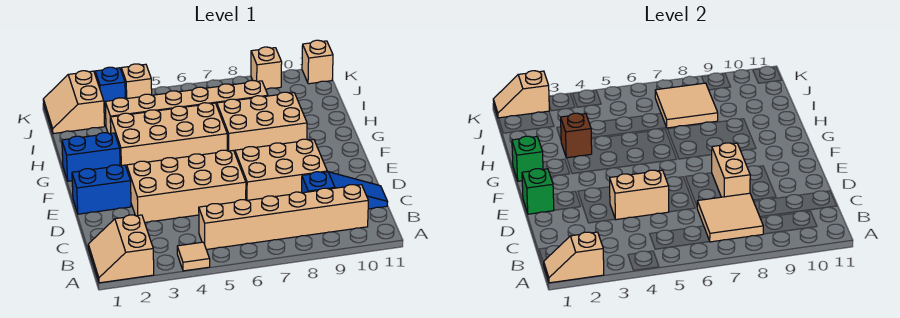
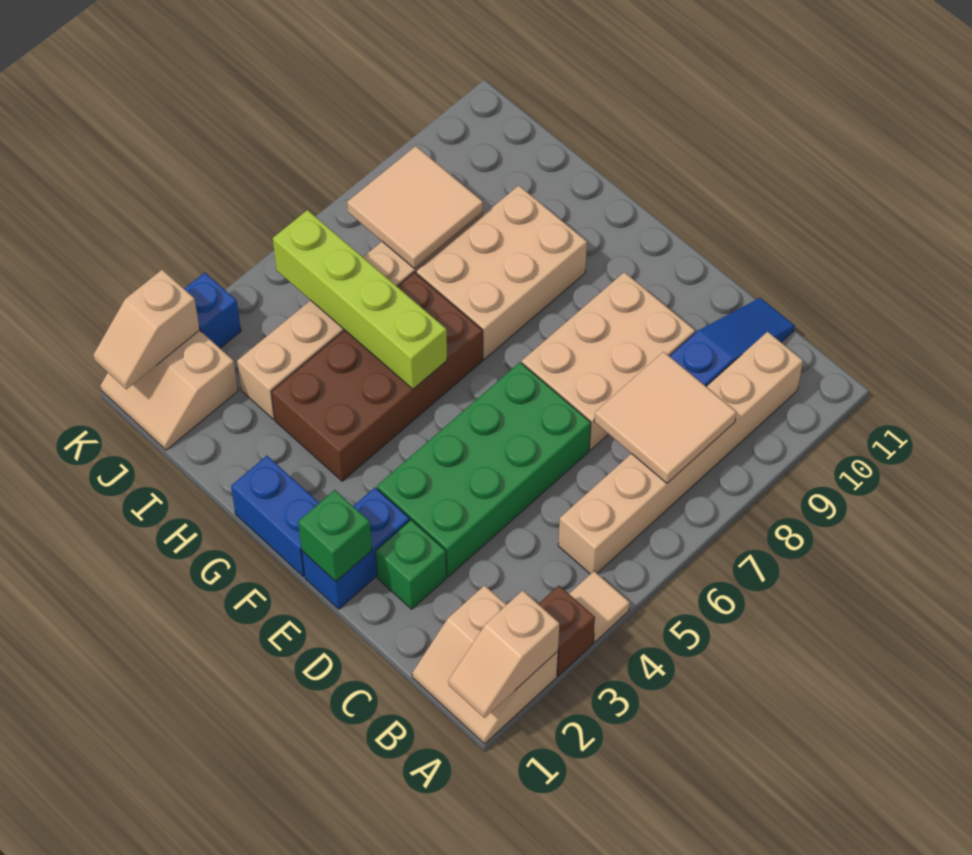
tan brick D3:E6 level 1 -> green brick D3:E6 level 1
tan brick D4:D5 level 2 -> none
tan brick D8:E8 level 2 -> none
blue brick G1:G2 level 1 -> blue brick F1:G1 level 1
green brick G1 level 2 -> green brick D2 level 1
tan brick G3:H6 level 1 -> brown brick G3:H6 level 1
none -> lime brick G5:J5 level 2
brown brick H3 level 2 -> brown brick A3 level 1
tan brick K4 level 1 -> none
tan brick K9 level 1 -> none
tan brick K11 level 1 -> none

